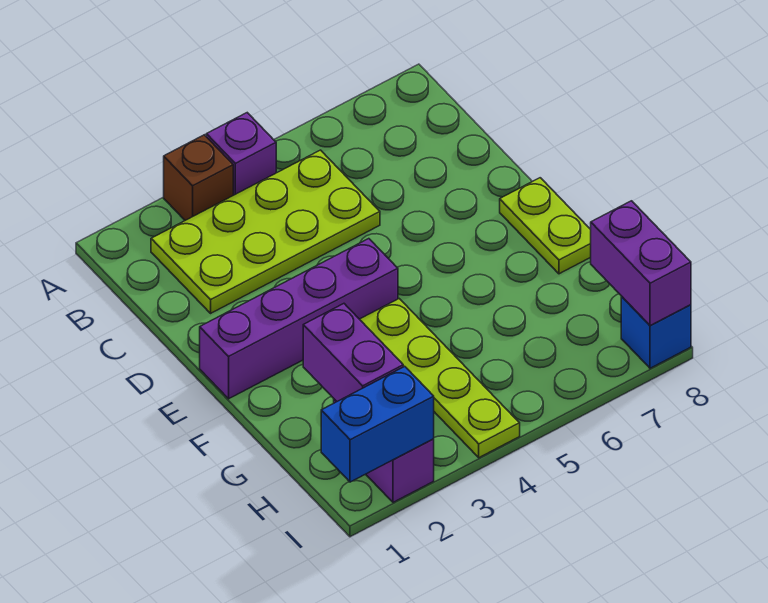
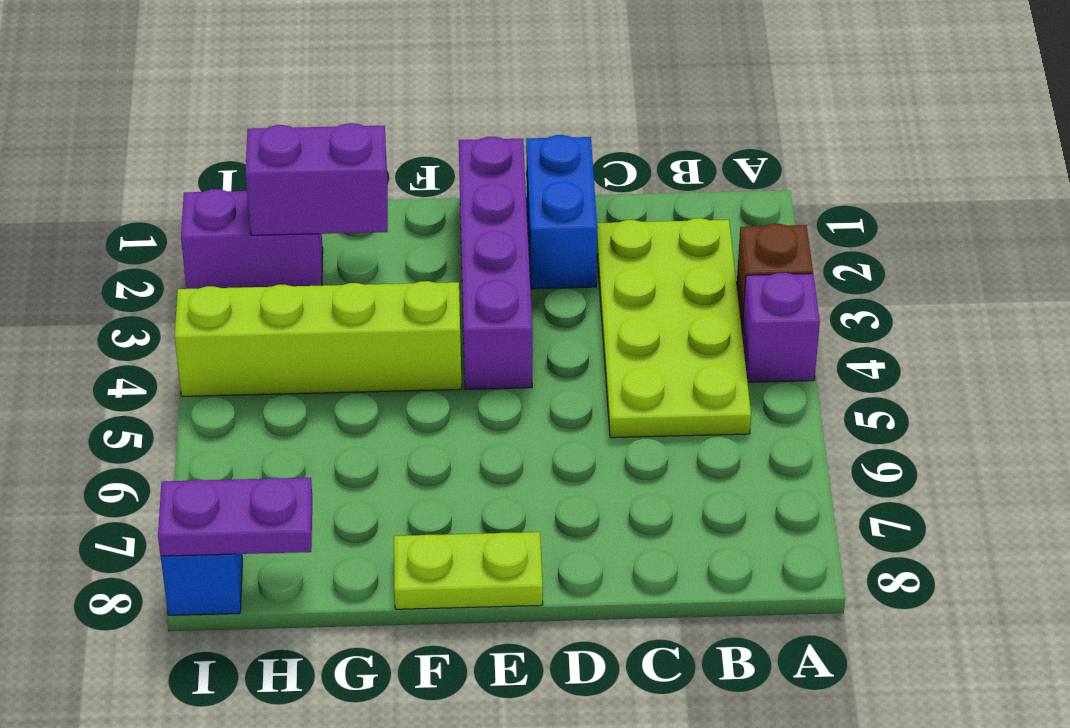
lime plate F4:I4 level 1 -> lime brick F4:I4 level 1
purple brick H8:I8 level 2 -> purple plate H8:I8 level 2
blue brick I1:I2 level 2 -> blue brick D1:D2 level 1

